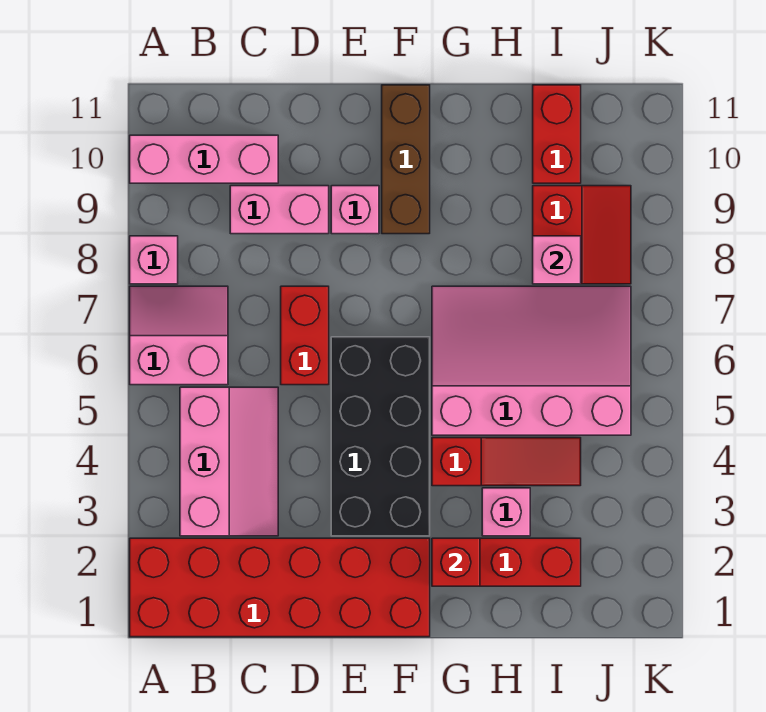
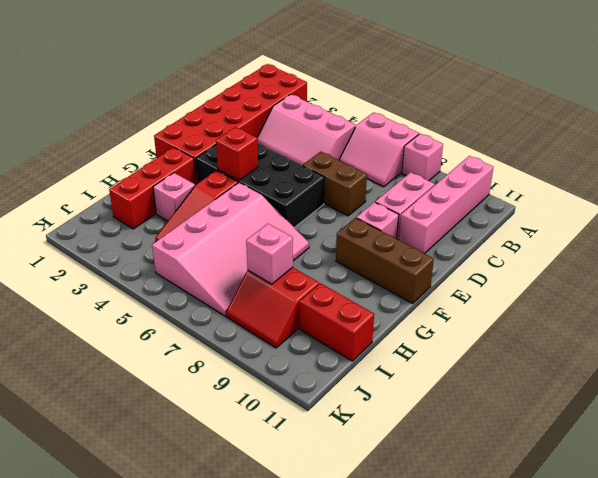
pink slope A6:B7 level 1 top 6 -> pink slope A6:B7 level 1 top A
pink brick A10:C10 level 1 -> pink brick A10:D10 level 1
red brick D6:D7 level 1 -> brown brick D6:D7 level 1
red brick G2 level 2 -> red brick F4 level 2

